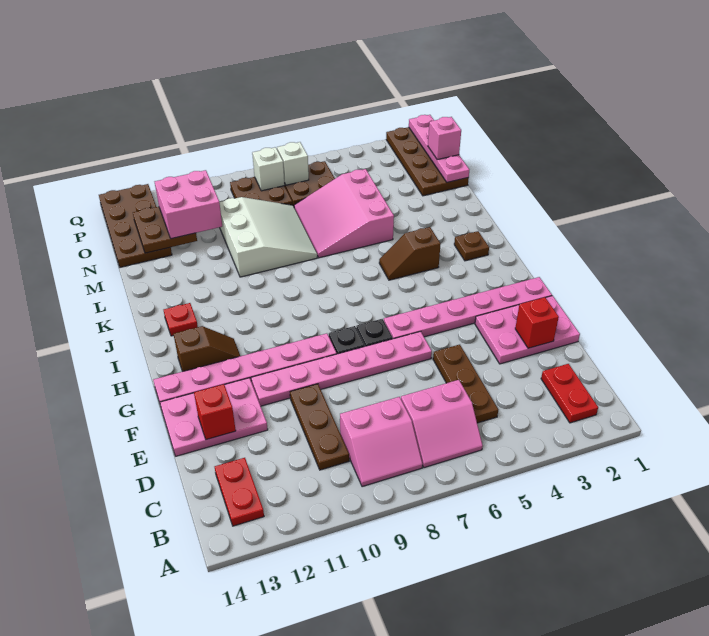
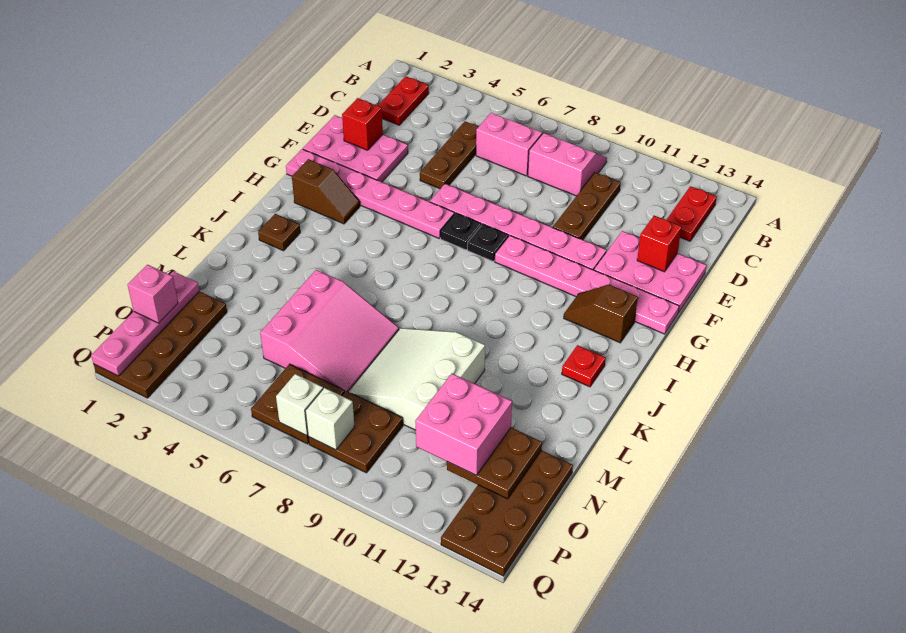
brown slope J4:J5 level 1 top 4 -> brown slope H2:H3 level 1 top 2

